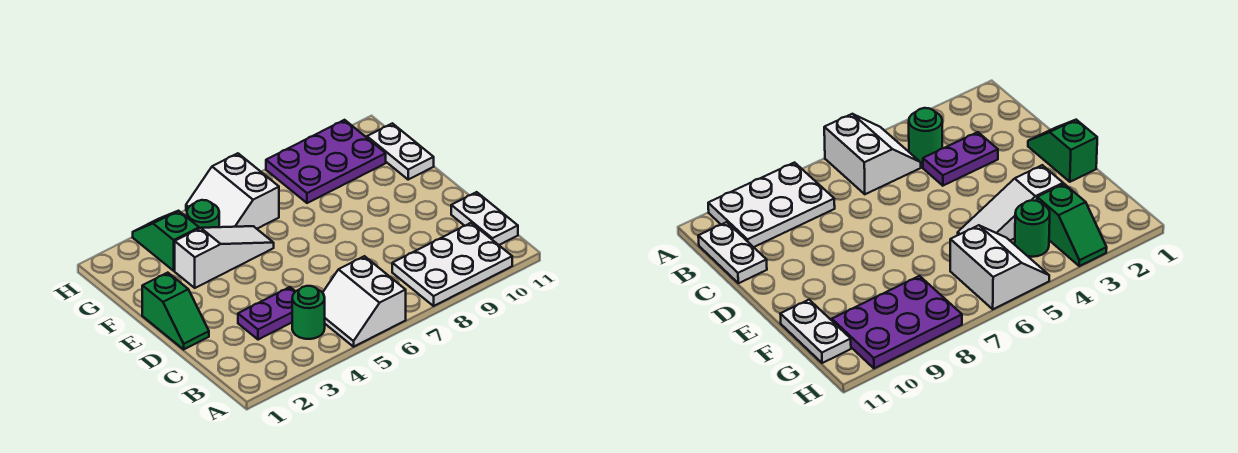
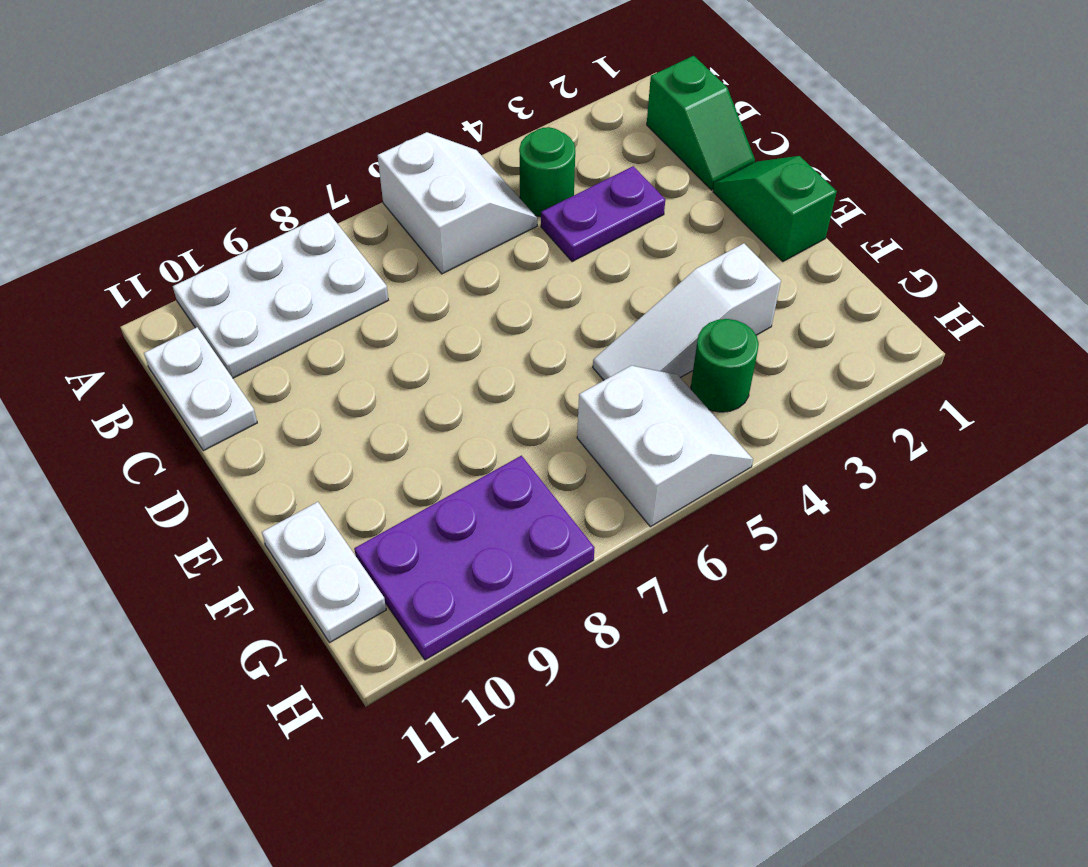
green slope G3:H3 level 1 top G -> green slope B1:C1 level 1 top B

